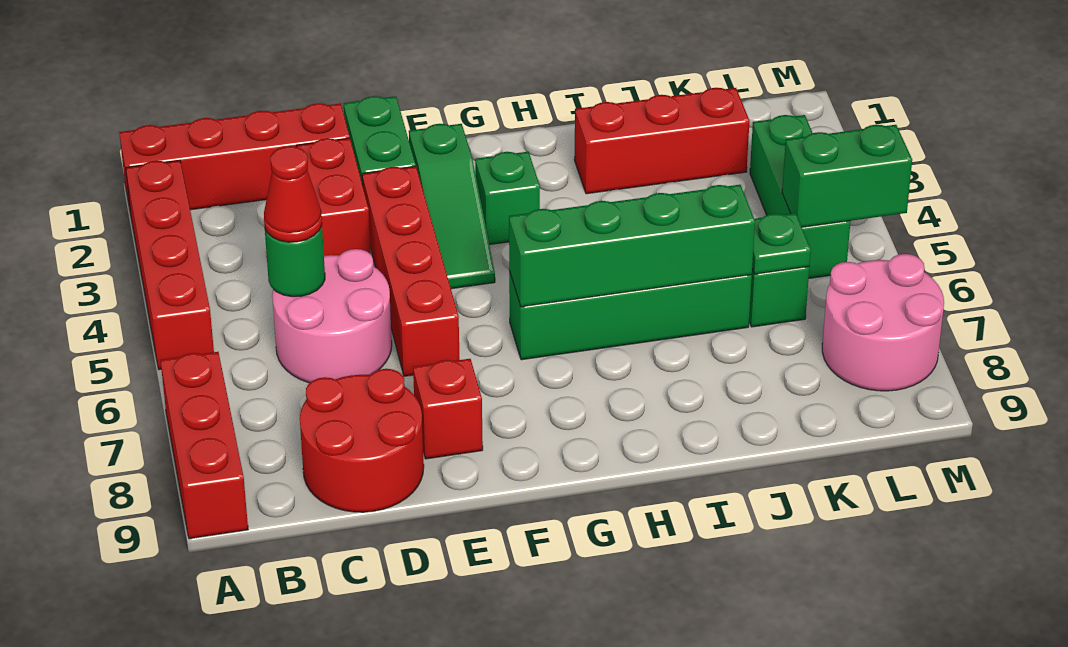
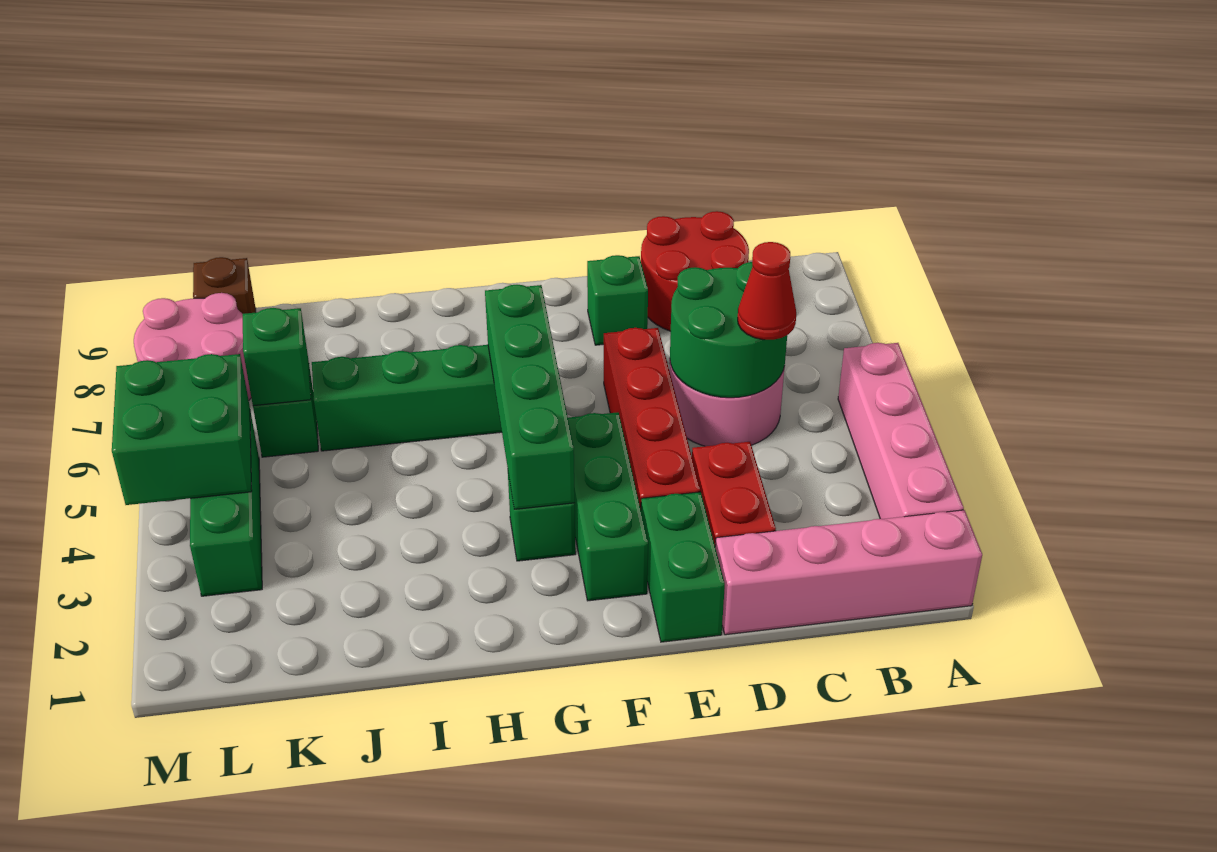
red brick A1:D1 level 1 -> pink brick A1:D1 level 1
red brick A2:A5 level 1 -> pink brick A2:A5 level 1
red brick A7:A9 level 1 -> none
green round brick C5 level 2 -> green round brick C5:D6 level 2
red brick E8 level 1 -> green brick E8 level 1
green slope F2:F4 level 1 top 2 -> green brick F2:F4 level 1
green brick G6:J6 level 2 -> green brick G3:G6 level 2
red brick I2:K2 level 1 -> none
green plate K6 level 2 -> green brick K6 level 2
green brick L5:M5 level 2 -> green brick L4:M5 level 2
none -> brown brick L9 level 1

